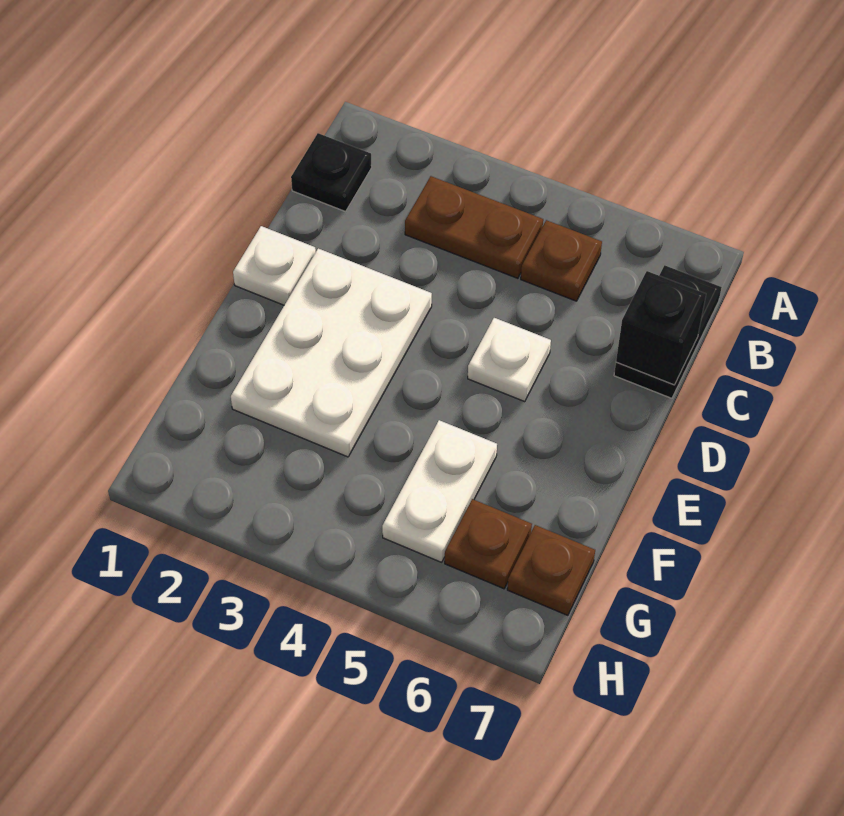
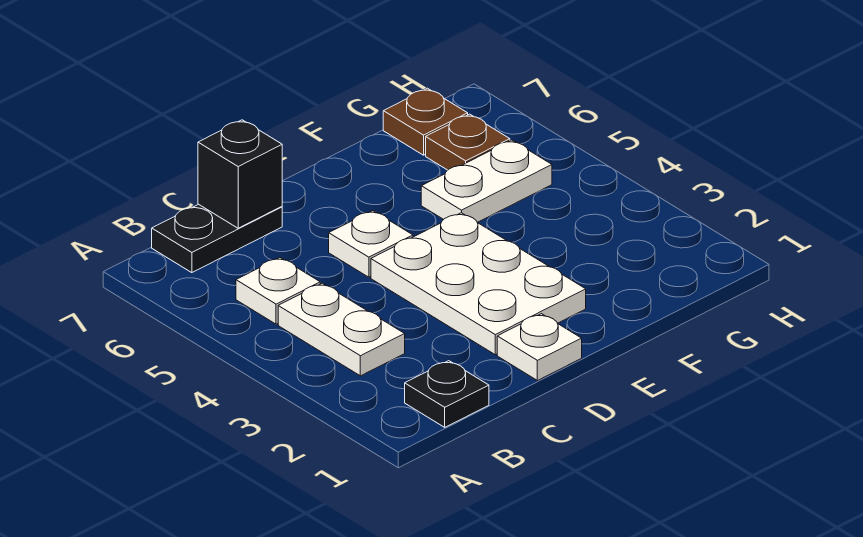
brown plate B3:B4 level 1 -> white plate B3:B4 level 1
brown plate B5 level 1 -> white plate B5 level 1
white plate D2:F3 level 1 -> white plate D2:E4 level 1

